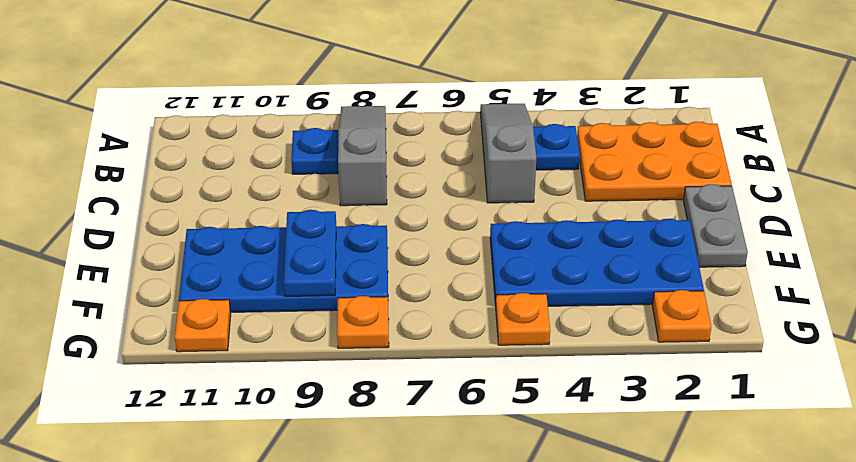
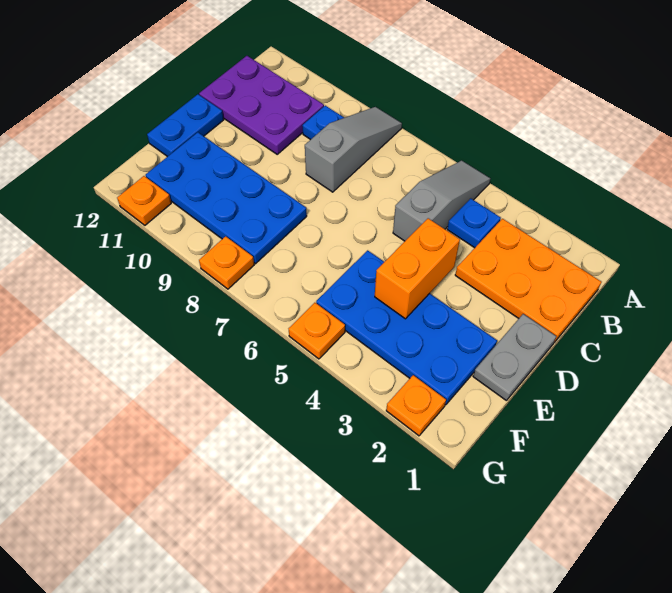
none -> purple plate B10:C12 level 1
none -> orange brick D4:E4 level 2
blue plate E9:F9 level 2 -> blue plate D12:E12 level 1

